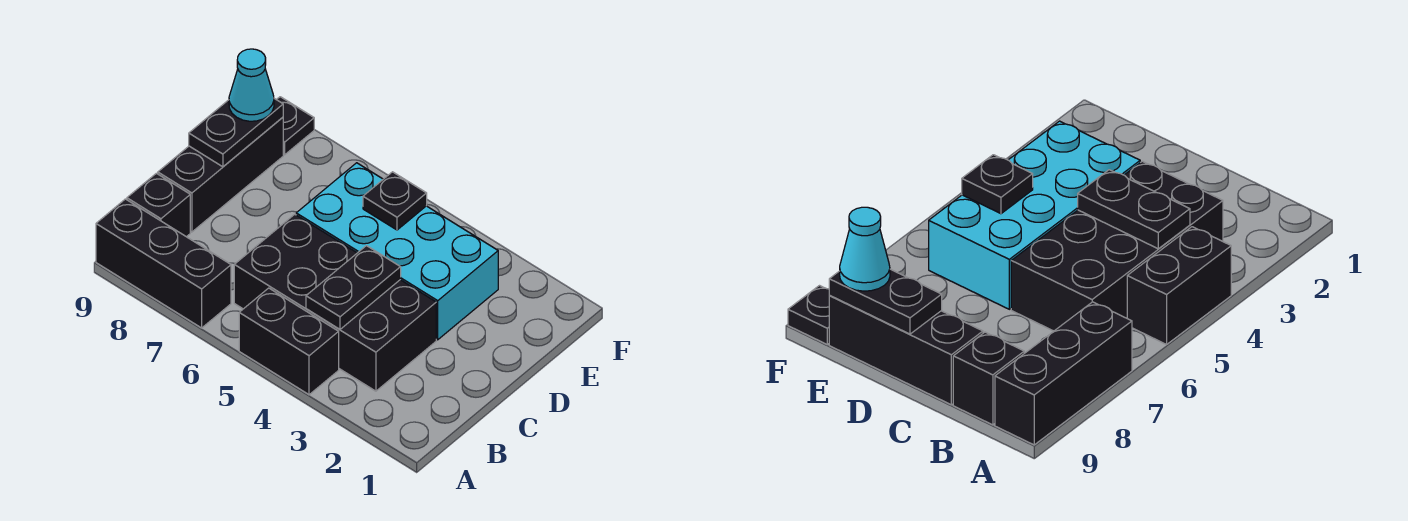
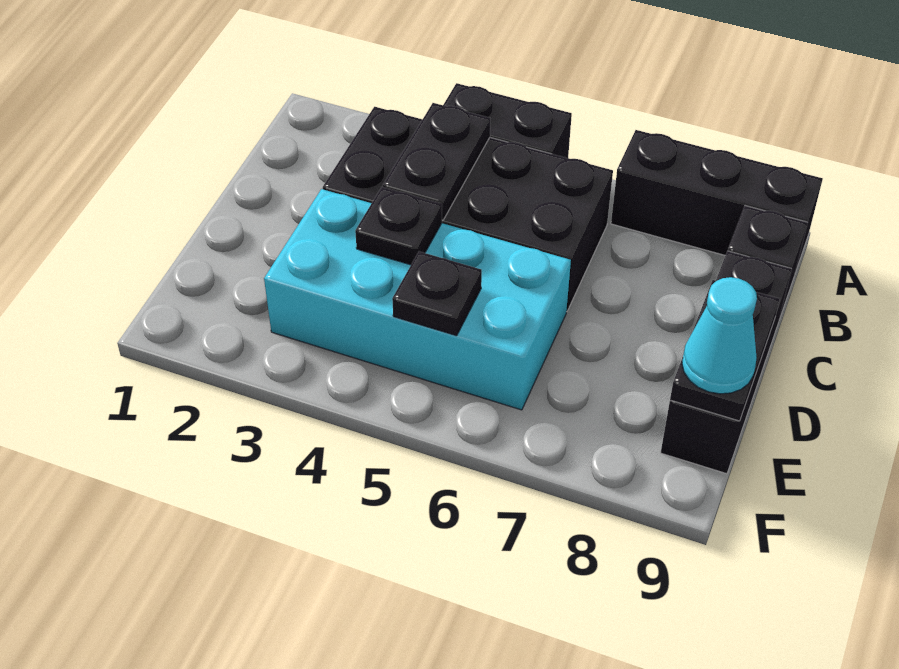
black plate F9 level 1 -> black plate D4 level 2

